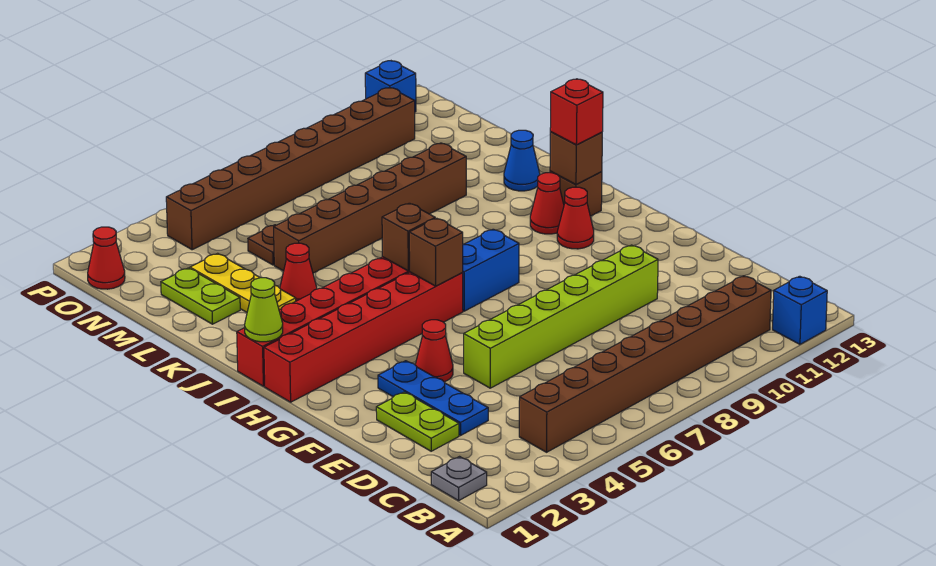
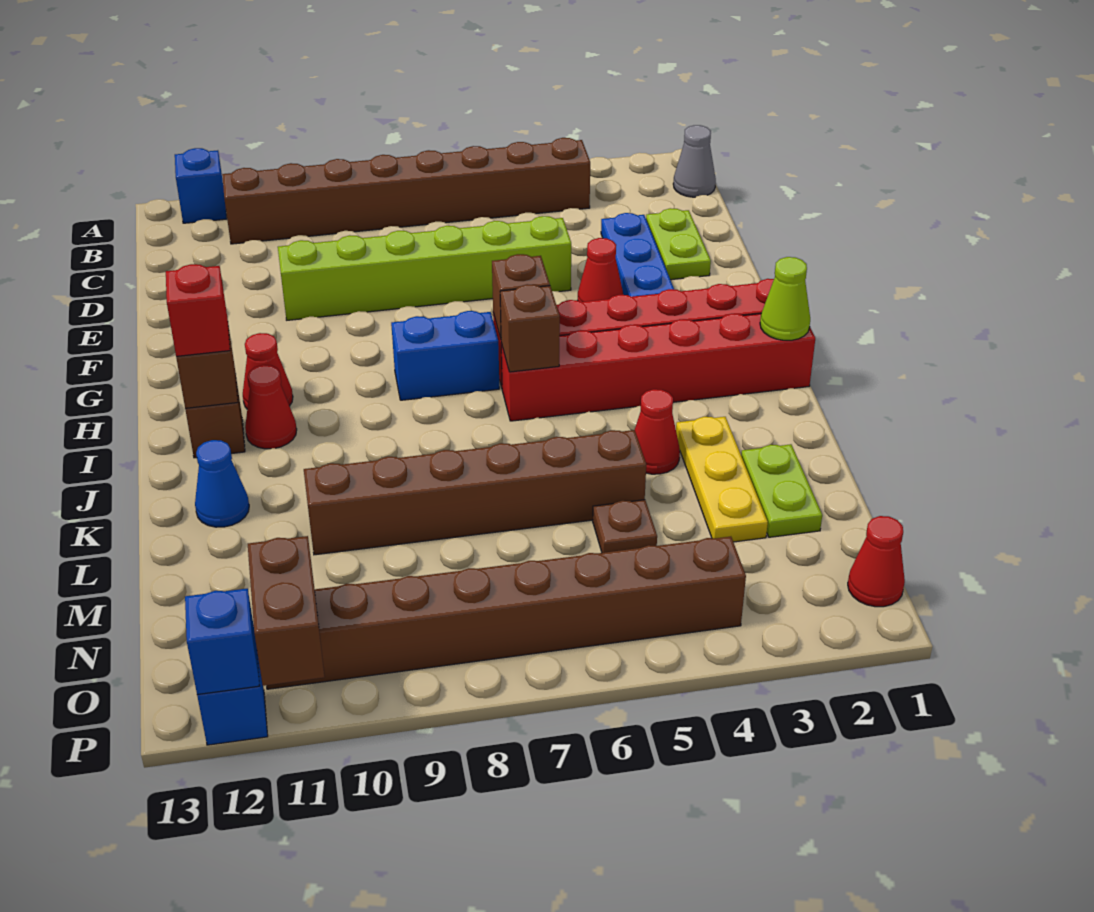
grey plate B1 level 1 -> grey cone B1 level 1
none -> brown brick O11:P11 level 2
none -> blue brick P12 level 2

